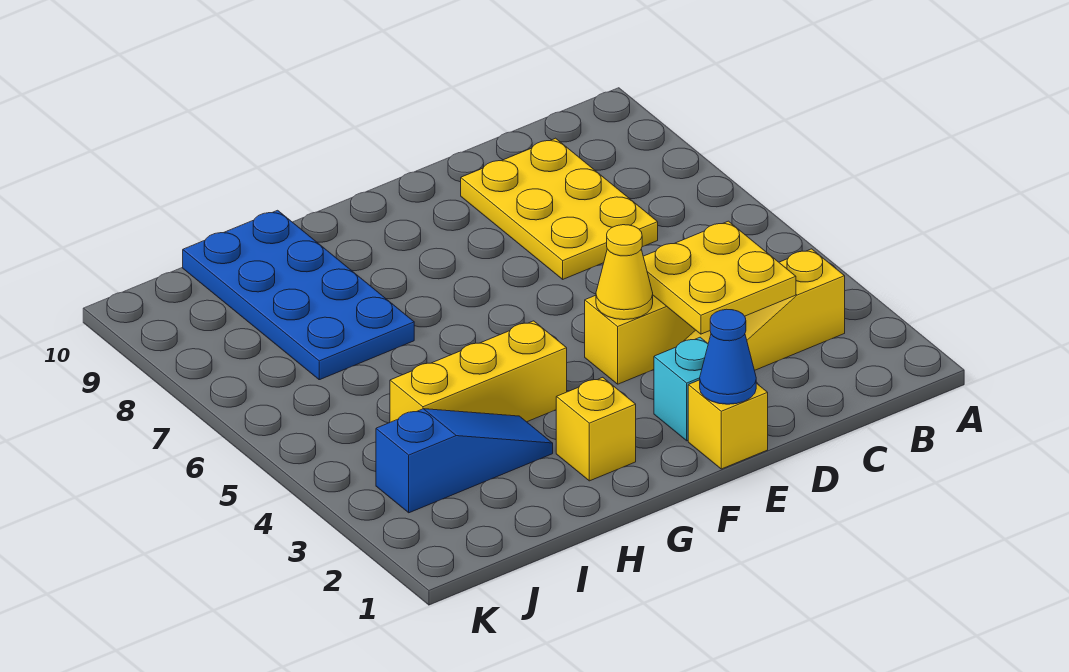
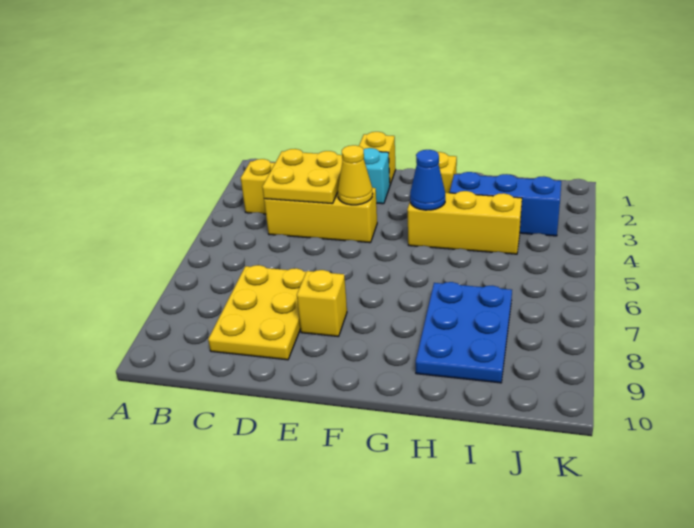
blue cone E1 level 2 -> blue cone G4 level 2
none -> yellow brick E8 level 1
blue slope H3:J3 level 1 top J -> blue brick H3:J3 level 1
blue plate H7:I10 level 1 -> blue plate H7:I9 level 1

